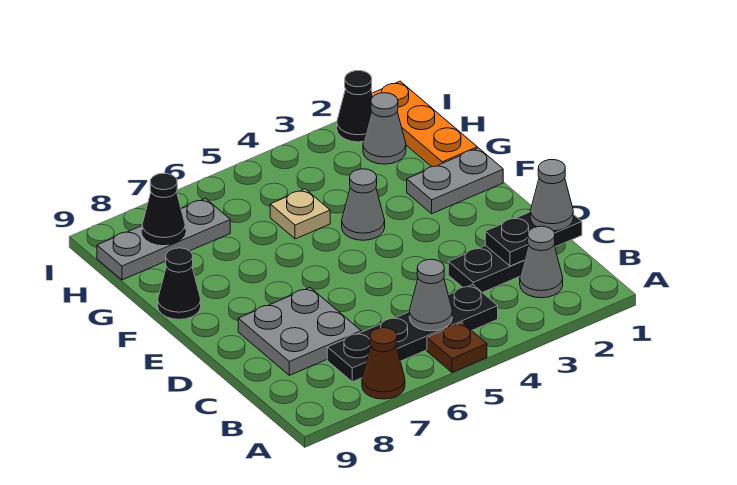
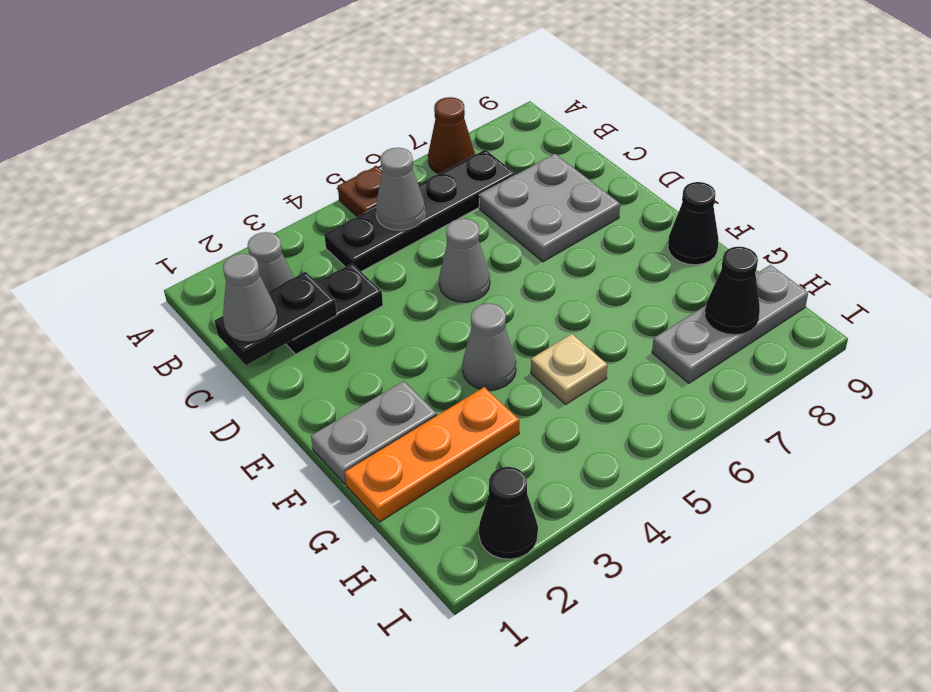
orange plate G1:I1 level 1 -> orange plate G1:G3 level 1
grey cone H2 level 1 -> grey cone D5 level 1

